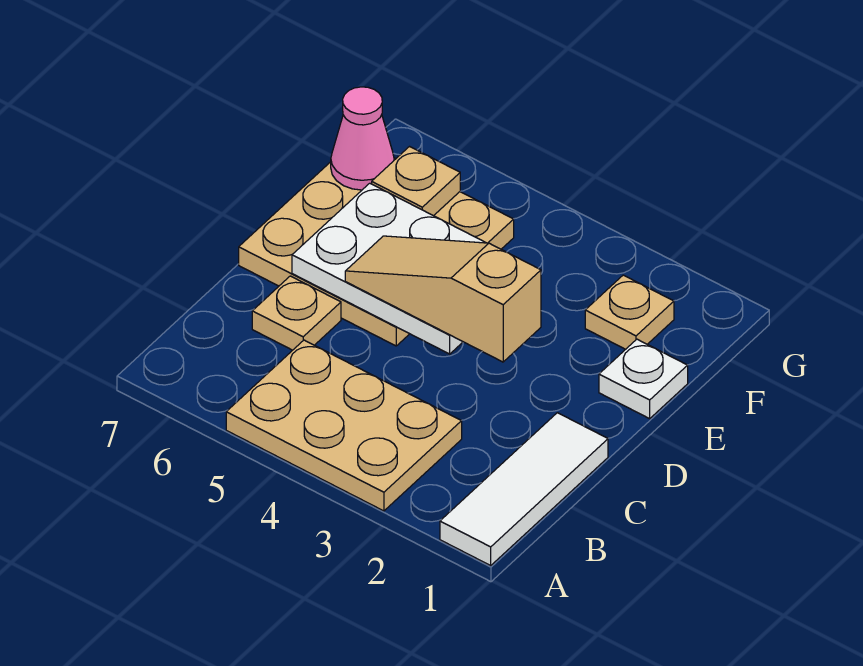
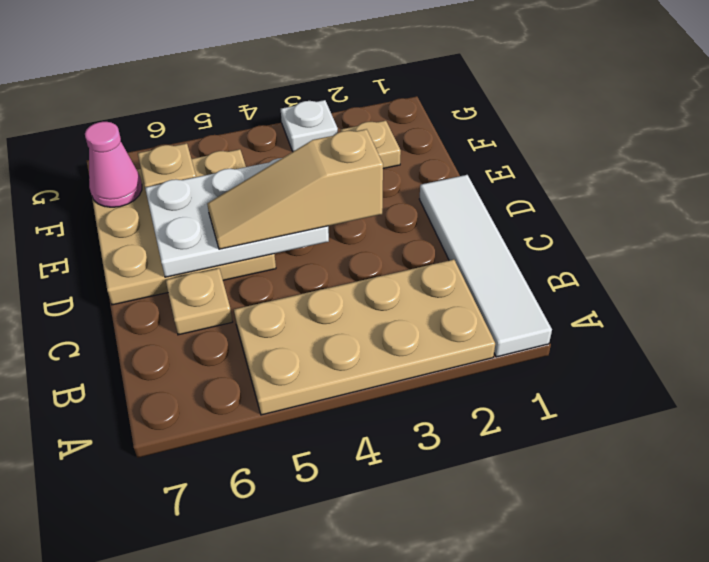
white tile A1:C1 level 1 -> white tile A1:D1 level 1
tan plate A3:B5 level 1 -> tan plate A2:B5 level 1
white plate E1 level 1 -> white plate G3 level 1

